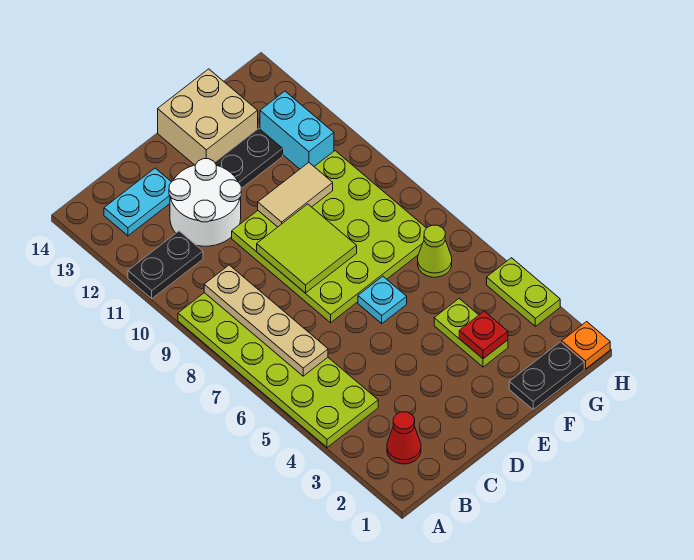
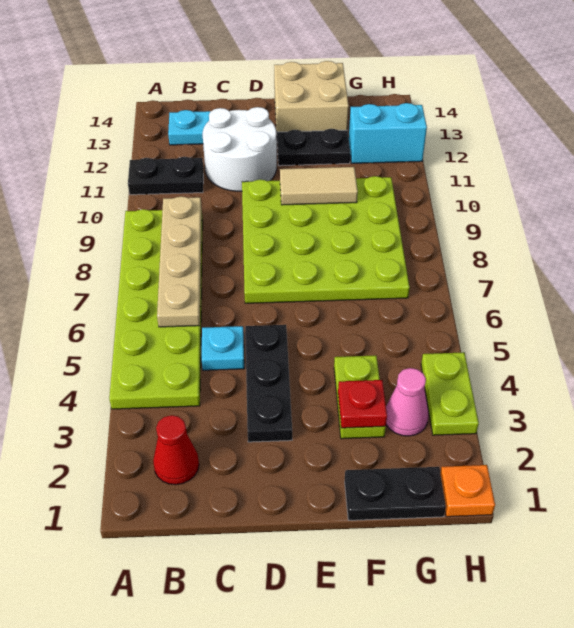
none -> black plate D3:D5 level 1
lime tile D8:E9 level 2 -> none
cyan plate E6 level 1 -> cyan plate C5 level 1
none -> pink cone G3 level 1
lime cone G6 level 1 -> none
cyan brick G11:G12 level 1 -> cyan brick G12:H12 level 1

